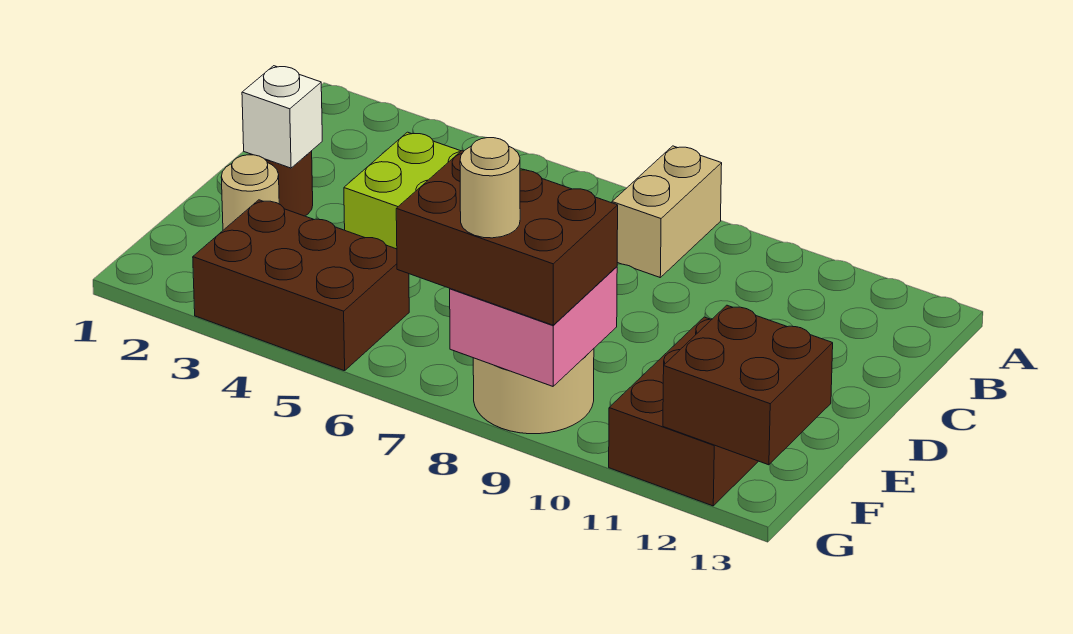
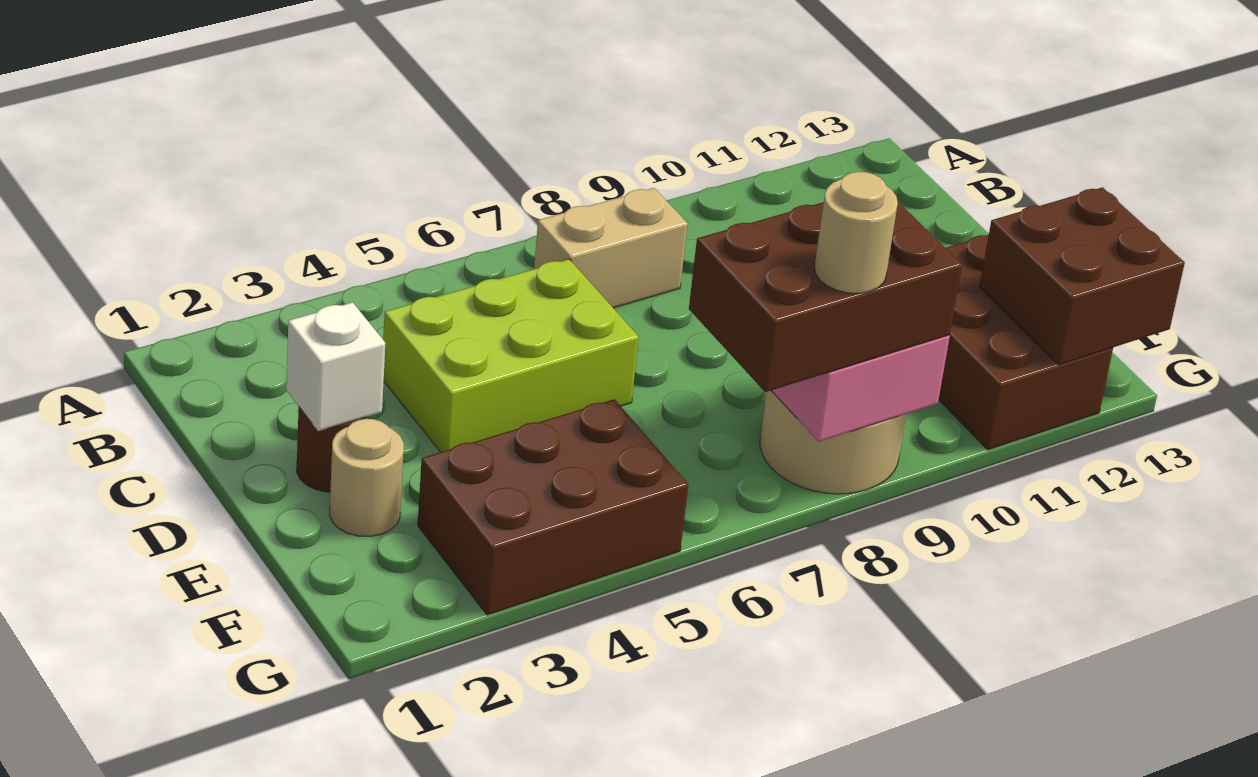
tan brick A8:B8 level 1 -> tan brick B7:B8 level 1

